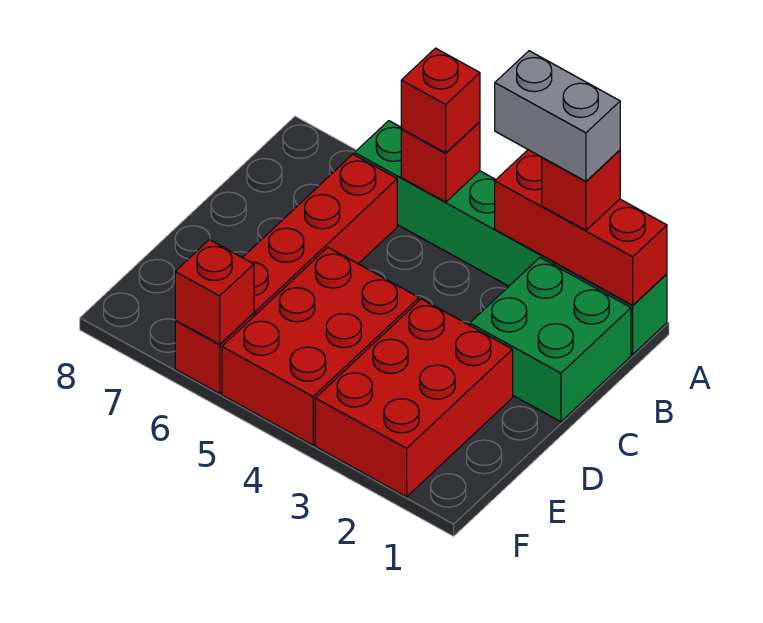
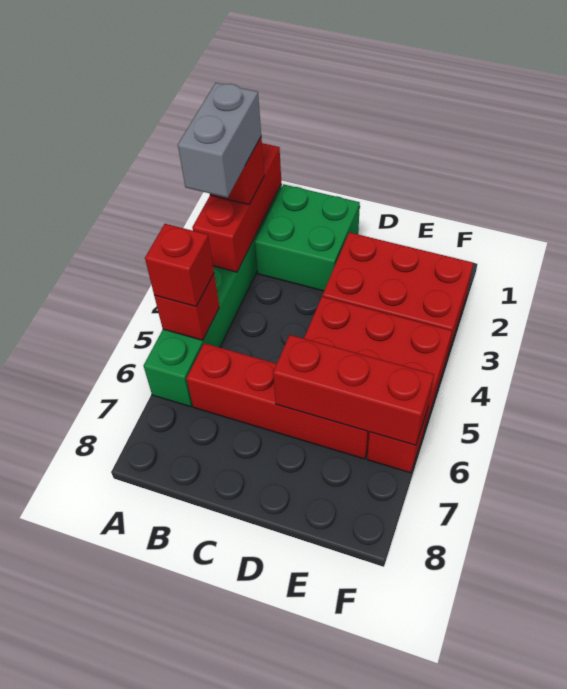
red brick F6 level 2 -> red brick D6:F6 level 2

